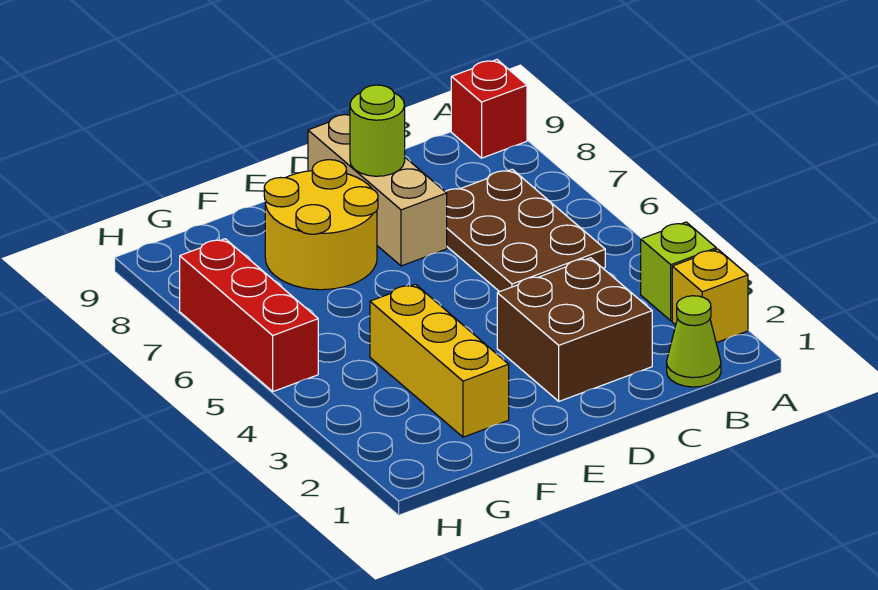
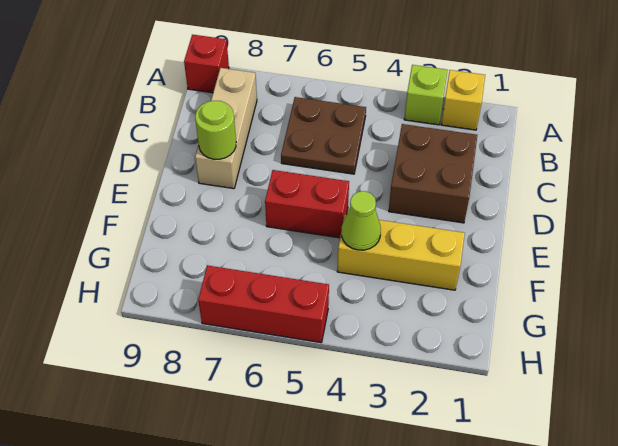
lime cone B1 level 1 -> lime cone F4 level 2
brown plate B5:C7 level 1 -> brown plate B5:C6 level 1
tan brick D7:D9 level 1 -> tan brick B8:D8 level 1
none -> red brick E5:E6 level 1
yellow round brick E7:F8 level 1 -> none

